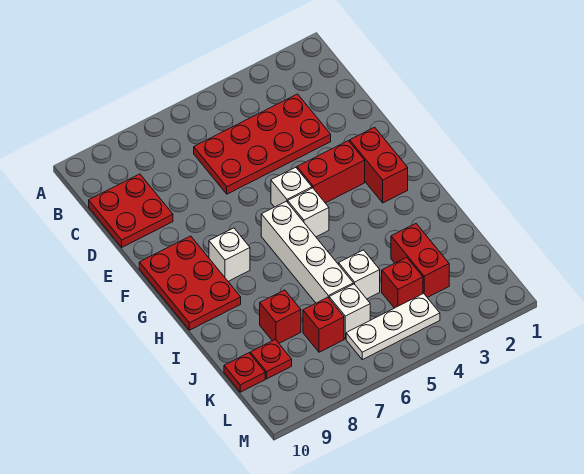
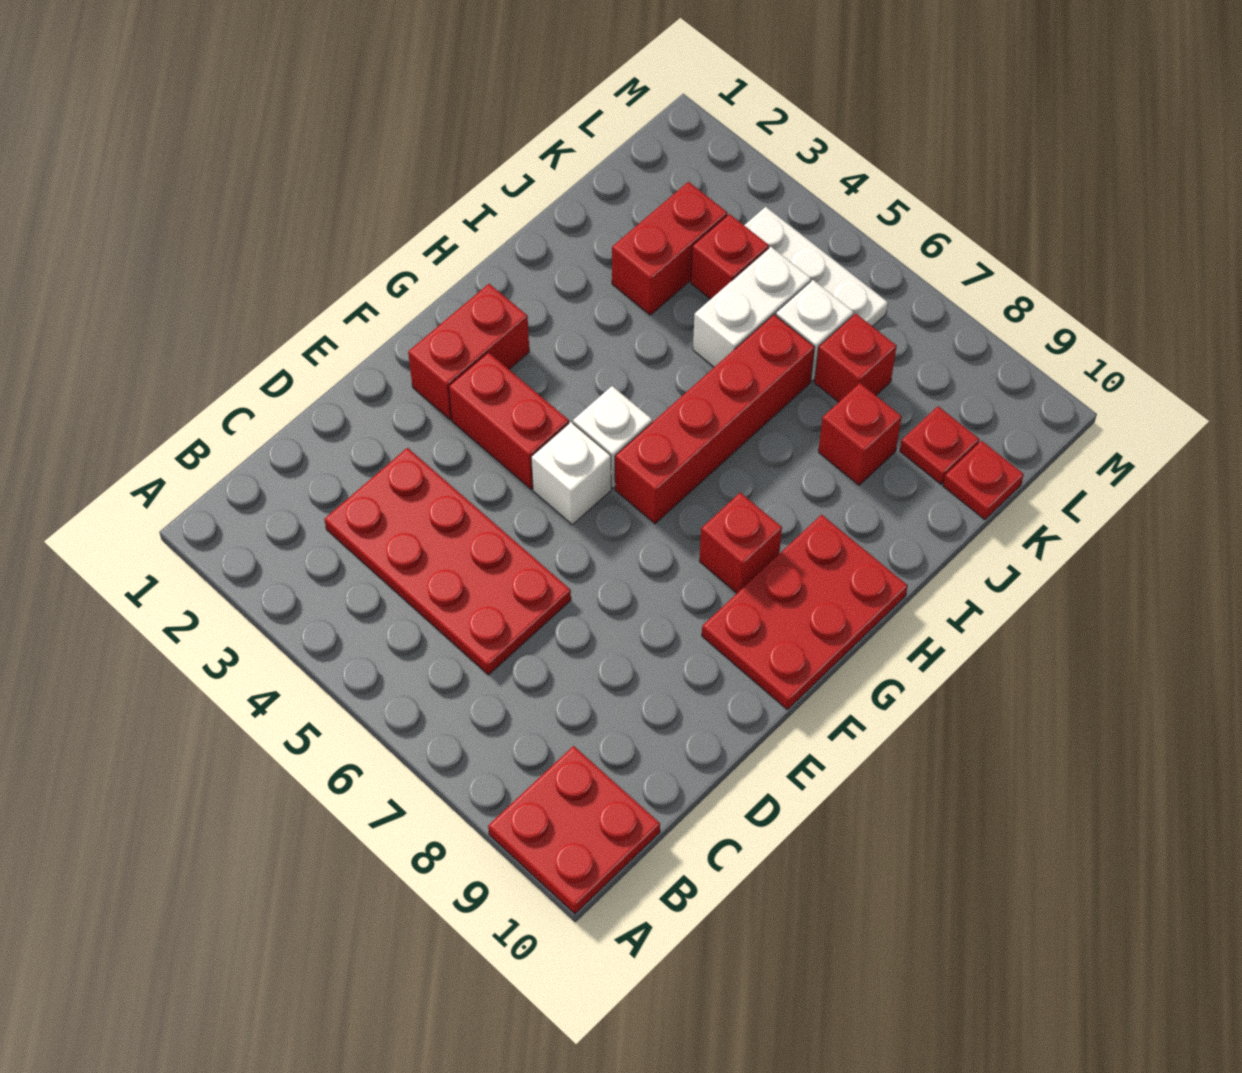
red plate C9:D10 level 1 -> red plate A9:B10 level 1
white brick G6:J6 level 1 -> red brick G6:J6 level 1
white brick G8 level 1 -> red brick G8 level 1
white brick J5 level 1 -> white brick J5:K5 level 1

